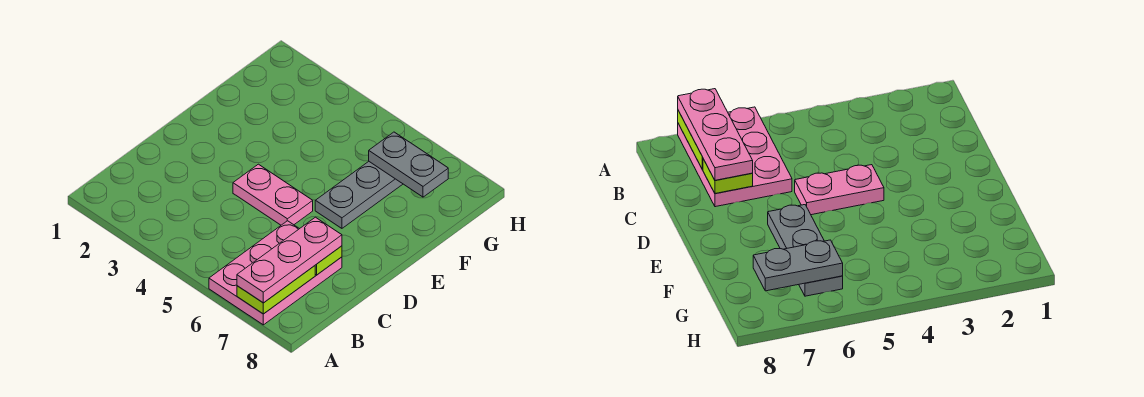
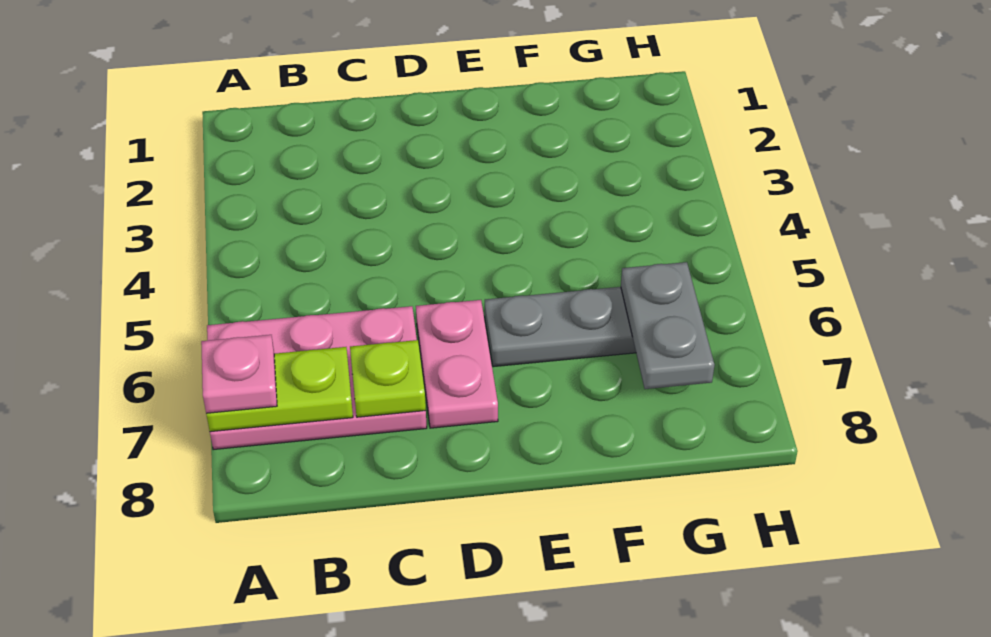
pink plate A7:C7 level 3 -> pink plate A7 level 3
pink plate D4:D5 level 1 -> pink plate D6:D7 level 1

